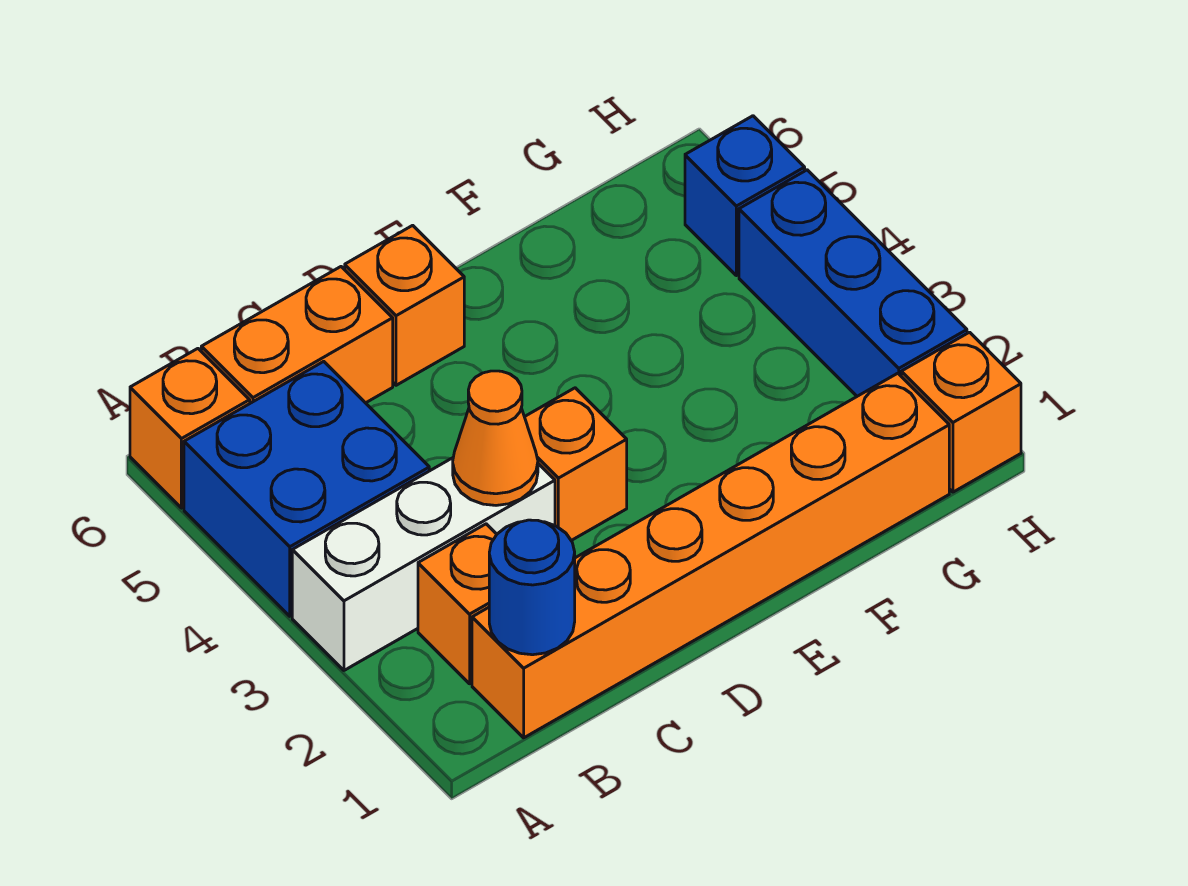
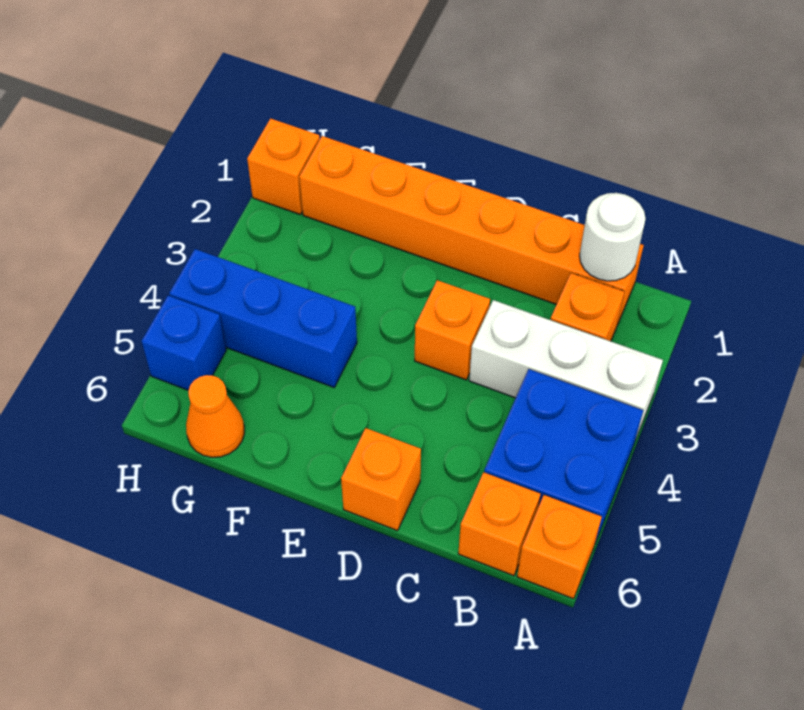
blue round brick B1 level 2 -> white round brick B1 level 2
orange brick B6:C6 level 1 -> orange brick B6 level 1
orange cone C3 level 2 -> orange cone G6 level 1
blue brick H2:H4 level 1 -> blue brick F4:H4 level 1

